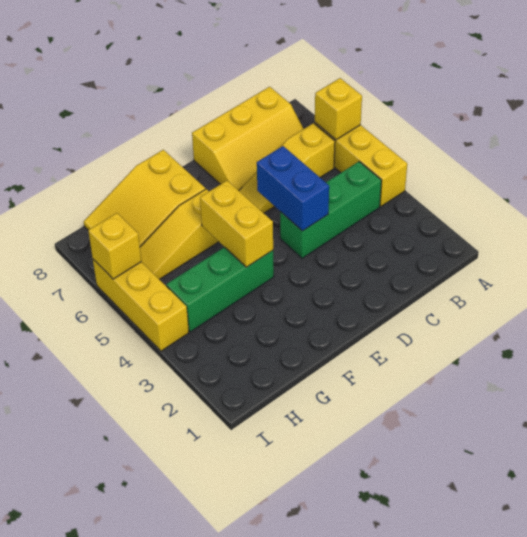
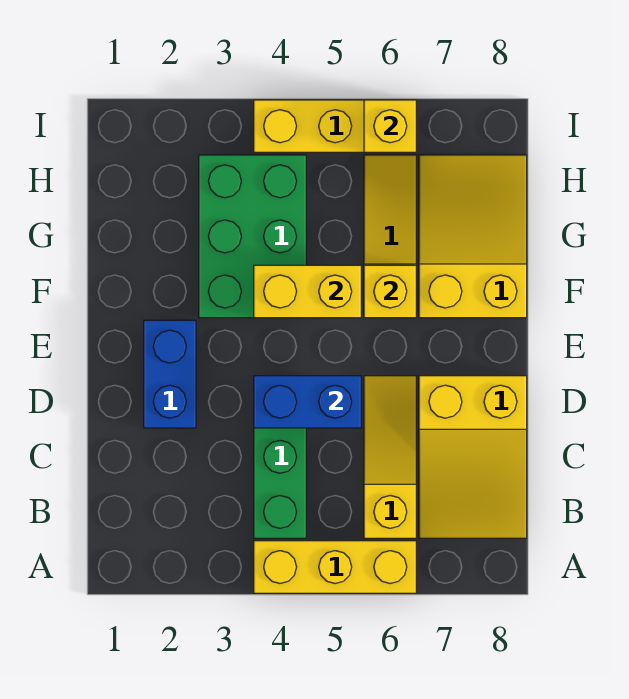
yellow brick A6 level 2 -> yellow brick F6 level 2
yellow slope B7:D8 level 1 top 8 -> yellow slope B7:D8 level 1 top D
none -> blue brick D2:E2 level 1
green brick F4:H4 level 1 -> green brick F3:H4 level 1

